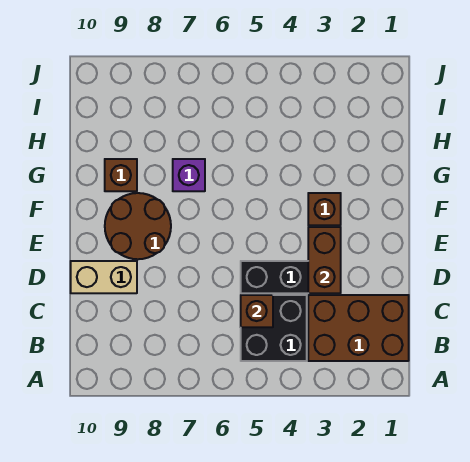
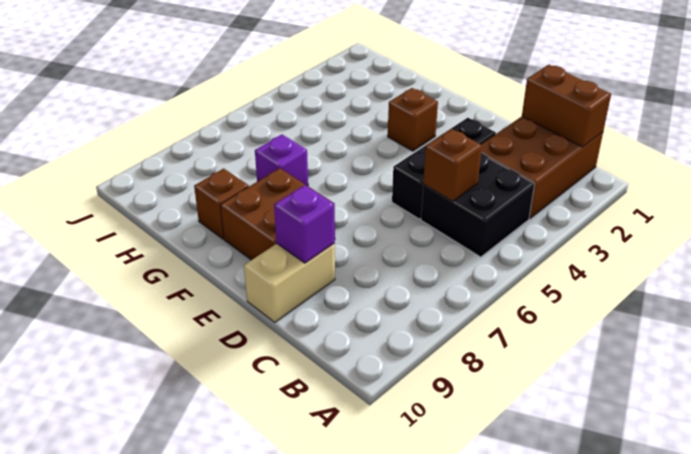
brown brick D3:E3 level 2 -> brown brick B1:C1 level 2
none -> purple brick D9 level 2
brown round brick E8:F9 level 1 -> brown brick E8:F9 level 1

